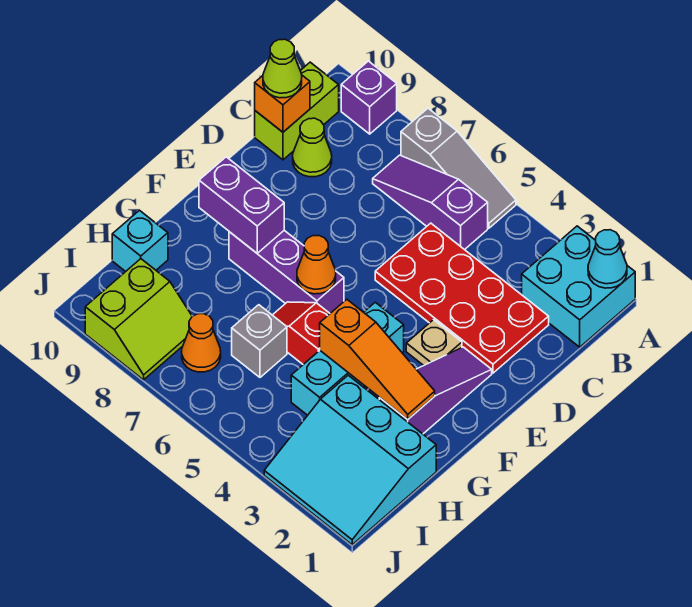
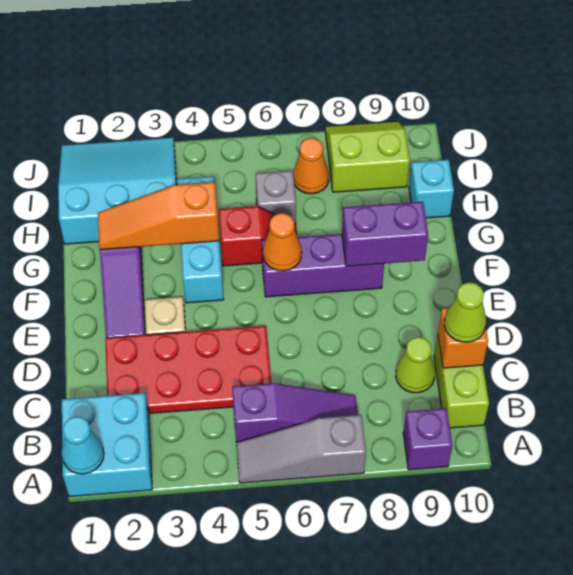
lime slope I8:J9 level 1 top 9 -> lime slope I8:J9 level 1 top I

